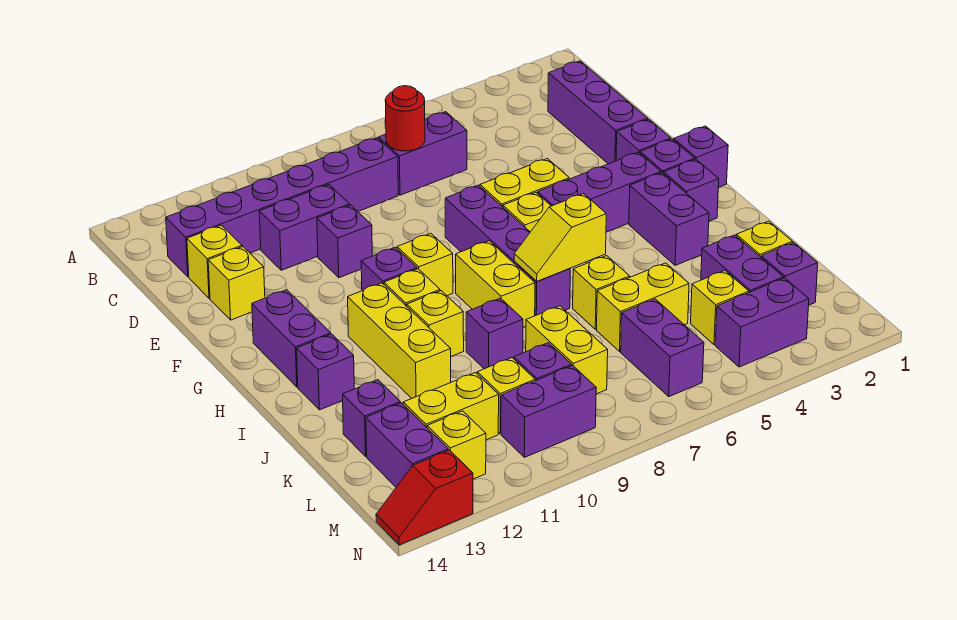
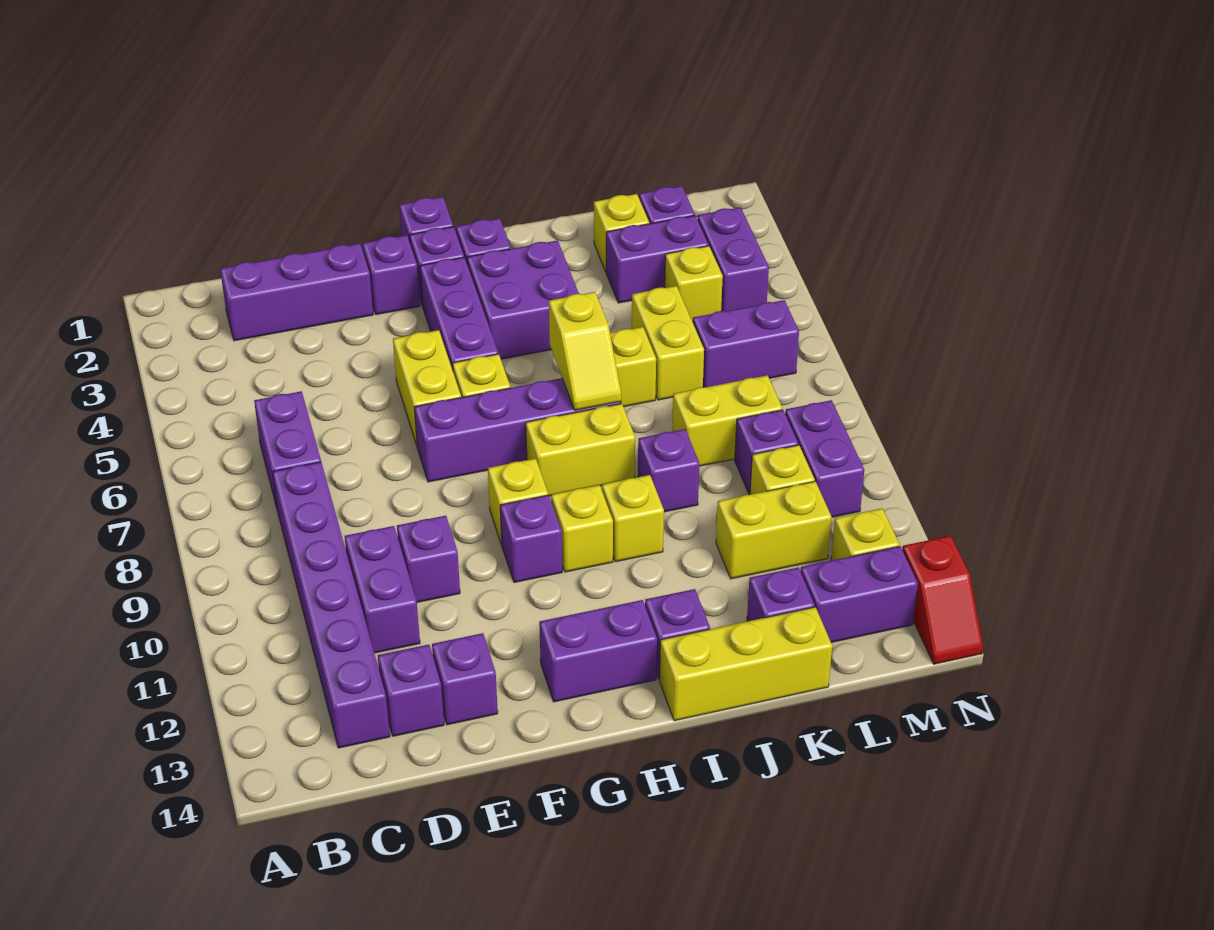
red round brick C7 level 2 -> none
yellow brick D13 level 1 -> purple brick D13 level 1
yellow brick E13 level 1 -> purple brick E13 level 1
purple brick H3:I3 level 1 -> purple brick H3:I4 level 1
yellow brick H11:J11 level 1 -> yellow brick I14:K14 level 1
yellow brick L11:L12 level 1 -> yellow brick K11:L11 level 1

